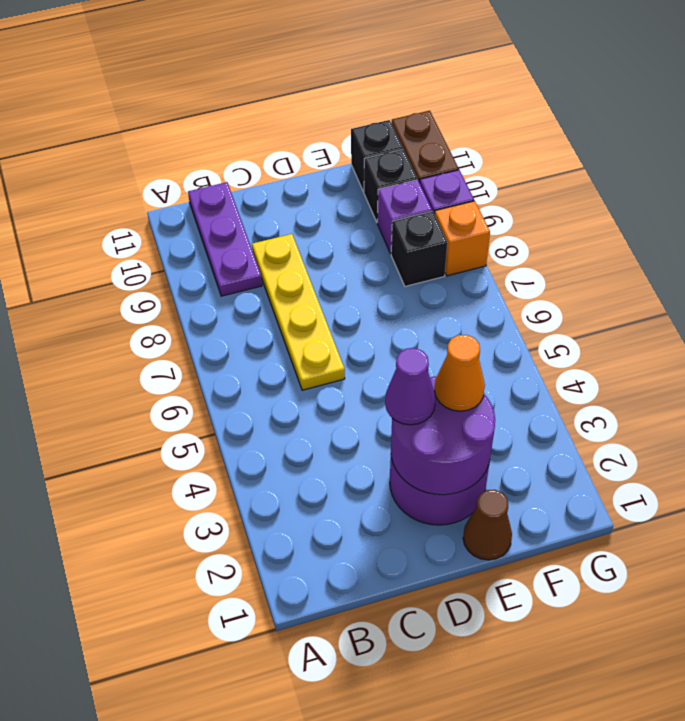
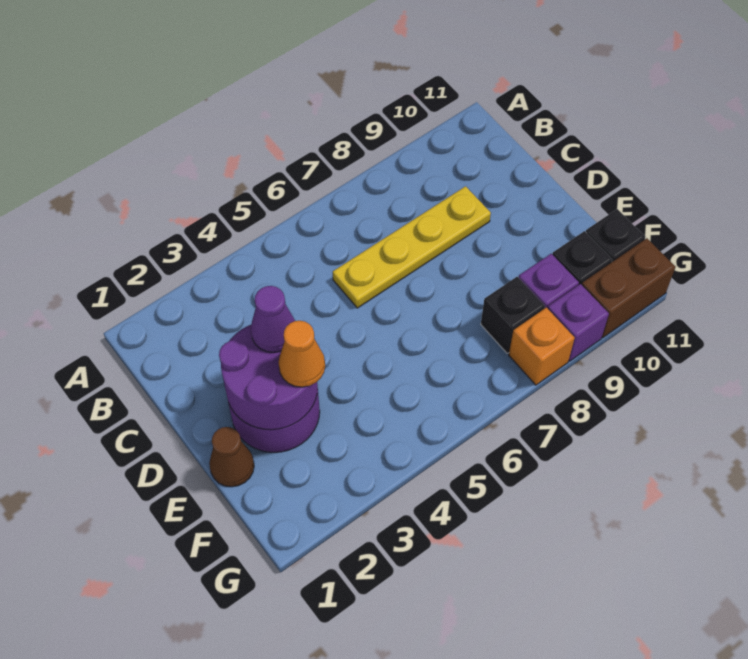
purple plate B9:B11 level 1 -> none

